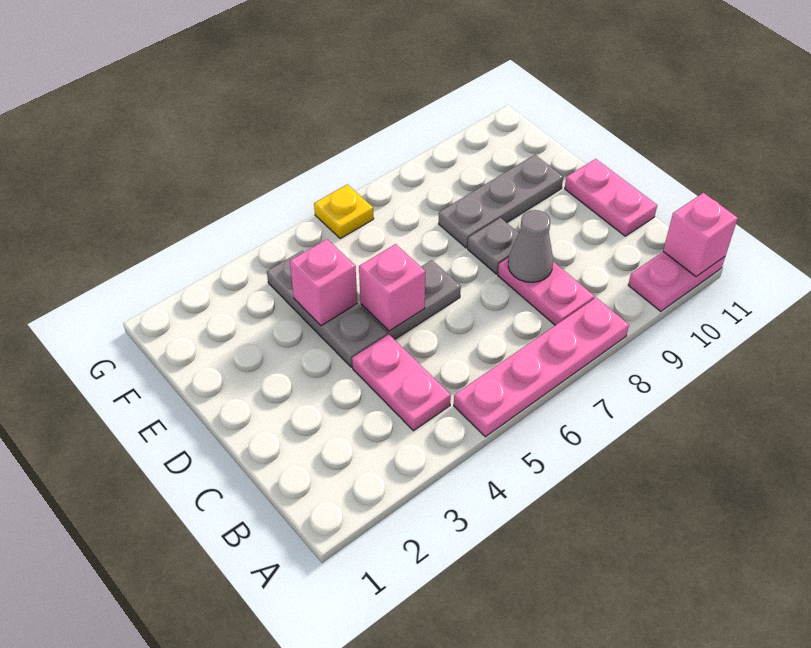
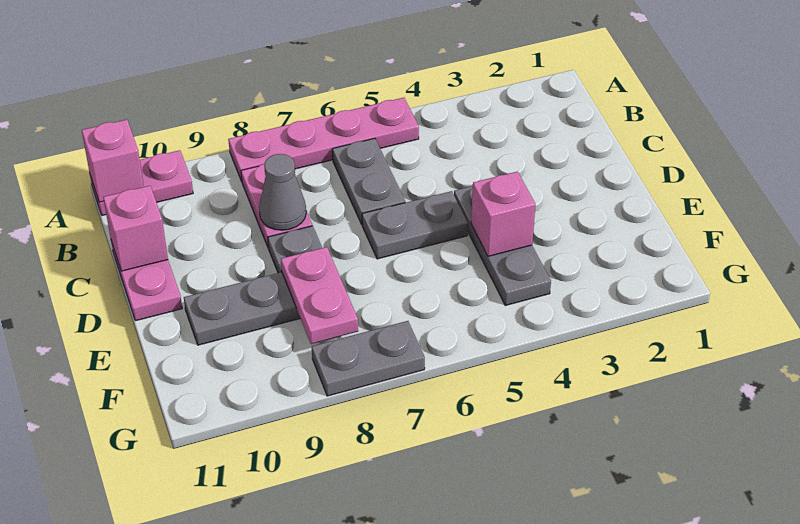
pink plate B4:C4 level 1 -> pink plate E8:F8 level 2
none -> grey plate B6:C6 level 1
pink brick D5 level 2 -> pink brick C11 level 2
yellow plate G6 level 1 -> none
none -> grey plate G7:G8 level 1

